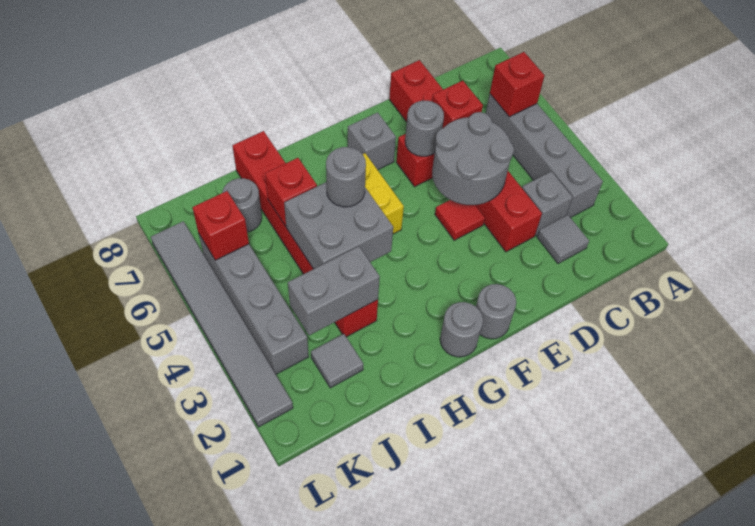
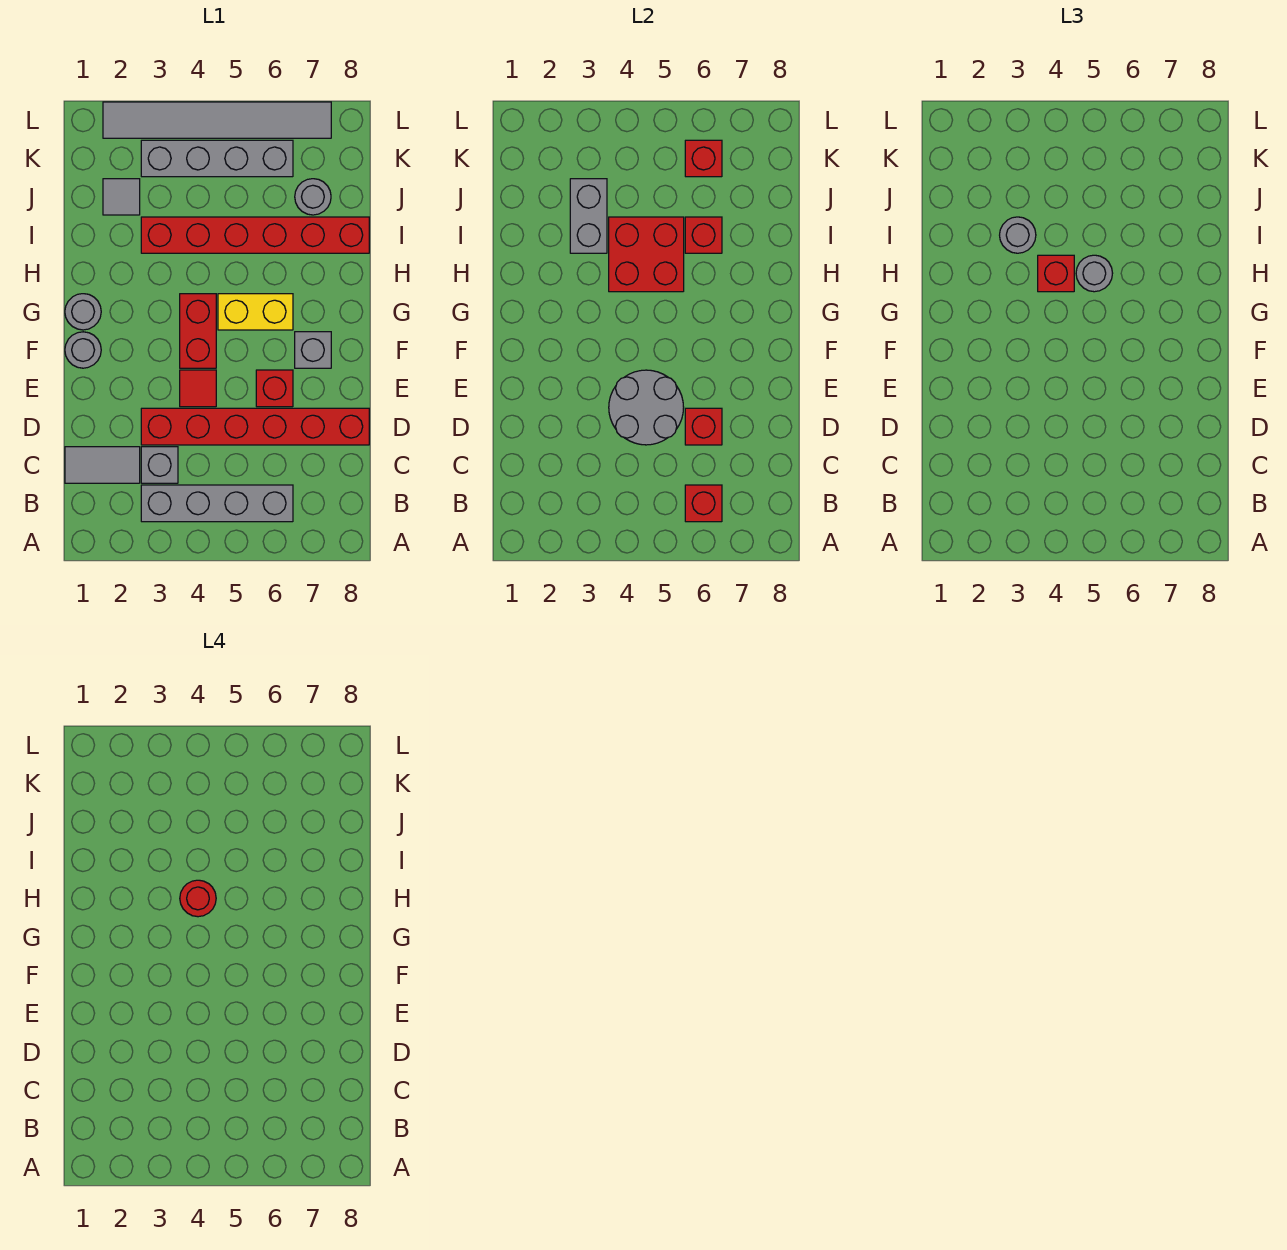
grey tile C2 level 1 -> grey tile C1:C2 level 1
grey round brick E6 level 2 -> grey round brick I3 level 3
none -> red brick F4:G4 level 1
grey brick H4:I5 level 2 -> red brick H4:I5 level 2
none -> red brick H4 level 3
none -> red round brick H4 level 4

